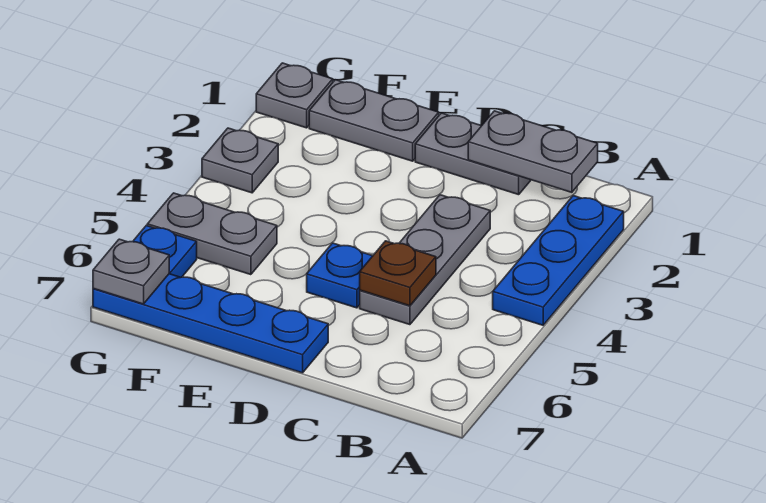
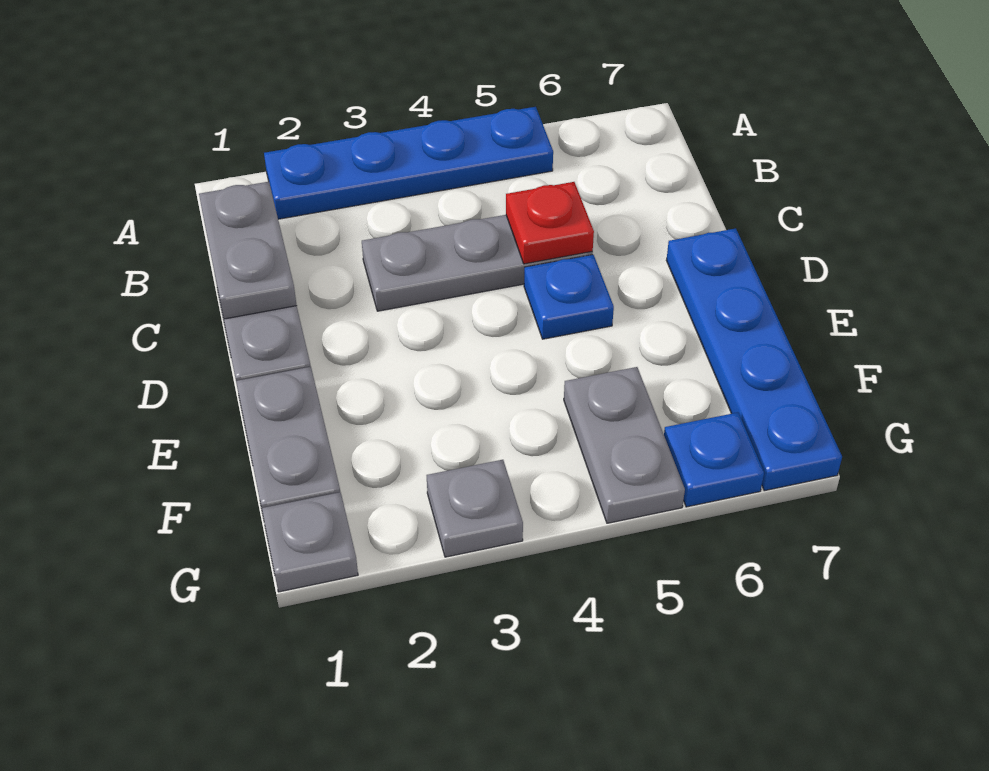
blue plate A2:A4 level 1 -> blue plate A2:A5 level 1
brown plate C5 level 2 -> red plate C5 level 2
grey plate G7 level 2 -> none

